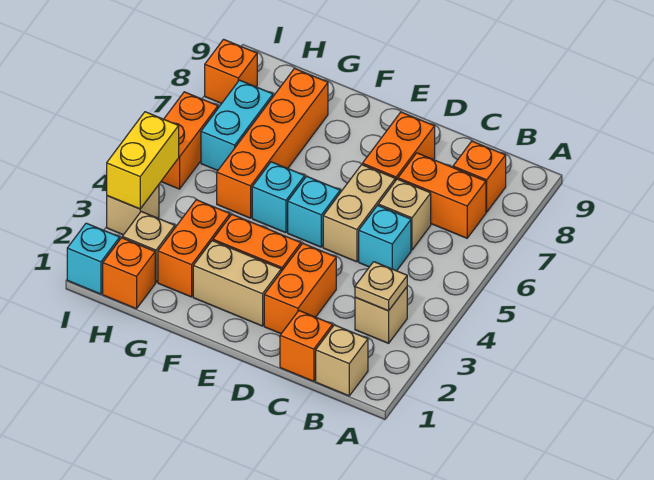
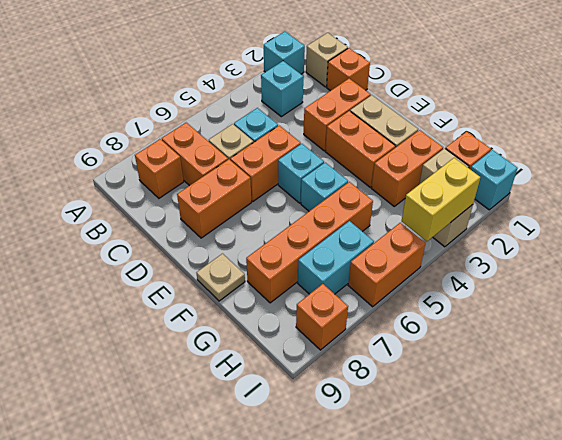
none -> cyan brick A2 level 1
tan brick B3 level 1 -> cyan brick B3 level 1
tan plate B3 level 2 -> tan plate F9 level 1
tan brick D5:D6 level 1 -> orange brick D5:D6 level 1

